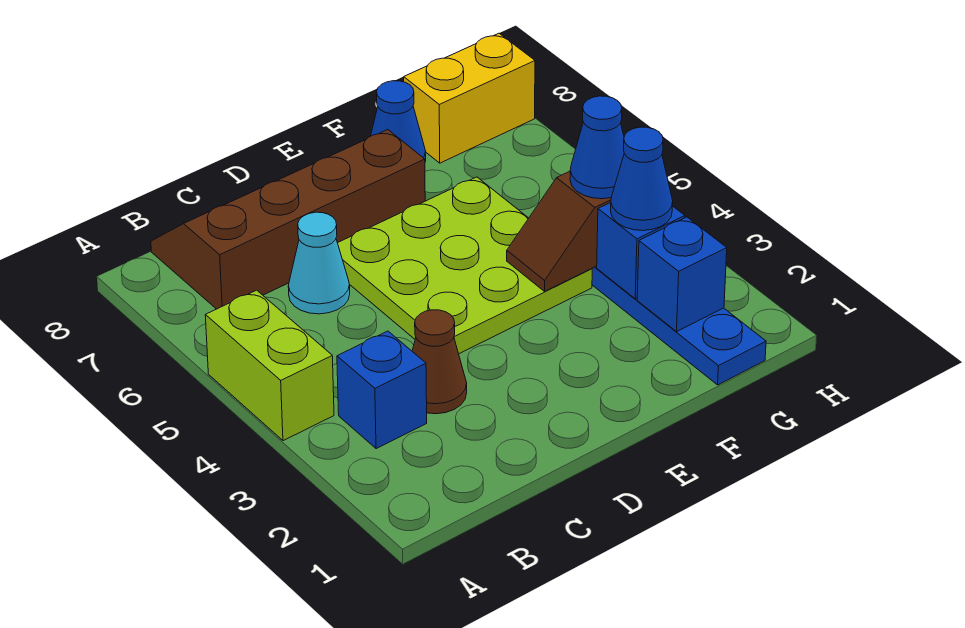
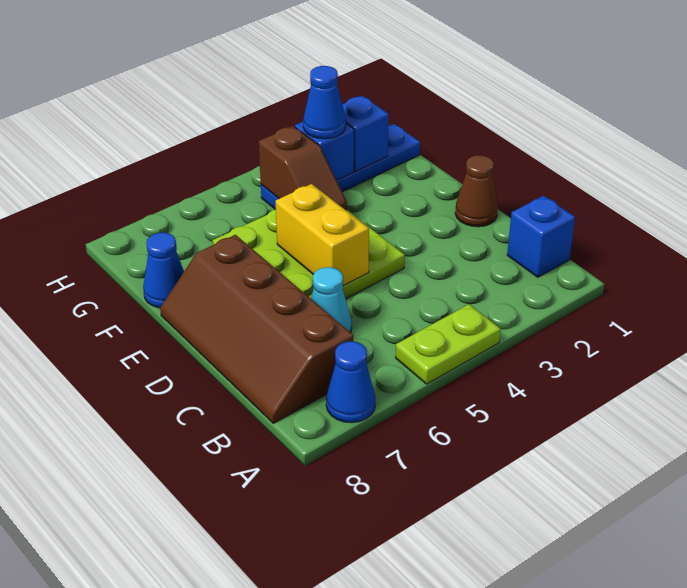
lime brick A4:A5 level 1 -> lime plate A4:A5 level 1
blue brick B3 level 1 -> blue brick B1 level 1
brown cone C3 level 1 -> brown cone D1 level 1
blue cone G4 level 3 -> blue cone A7 level 1
yellow brick G8:H8 level 1 -> yellow brick D5:E5 level 2

